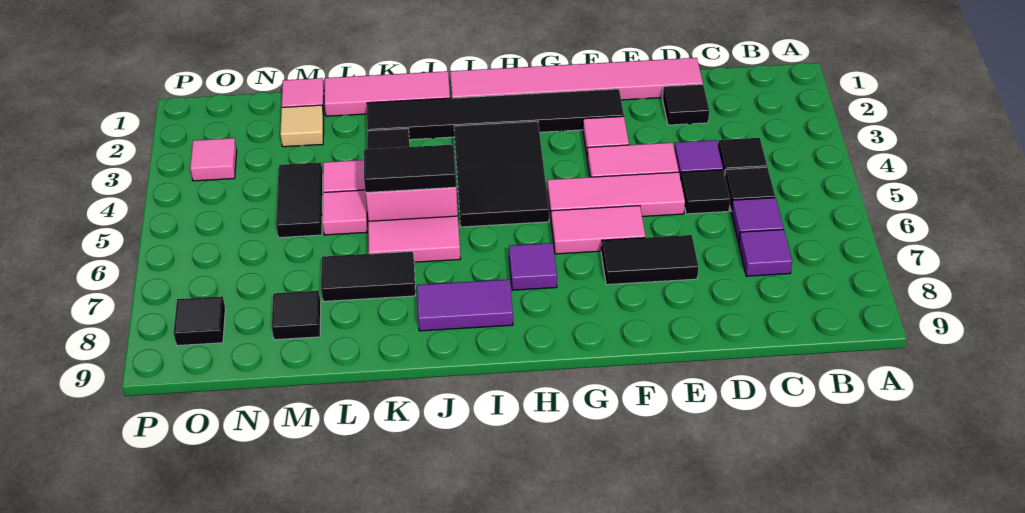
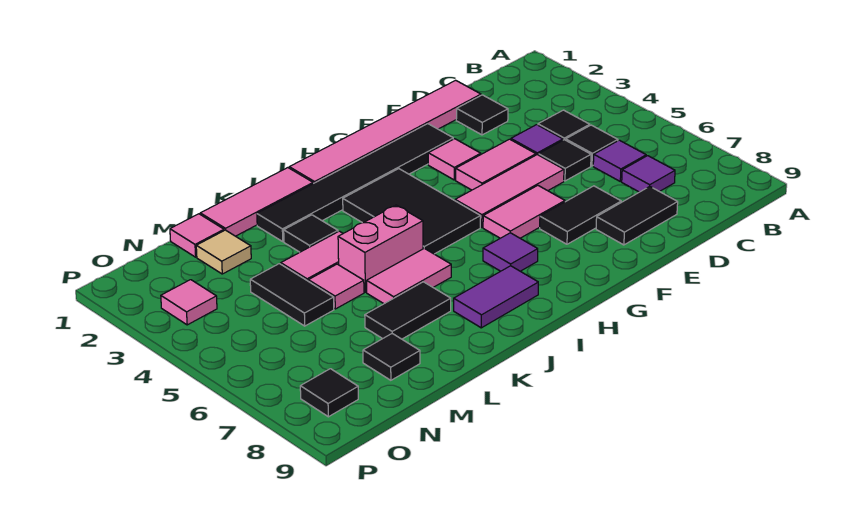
black tile J5:K5 level 2 -> black tile D8:E8 level 1

